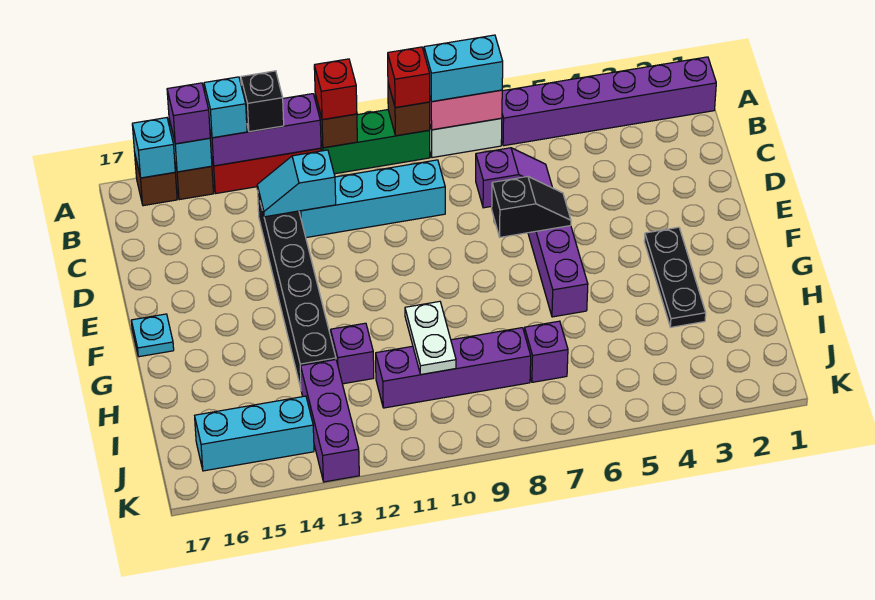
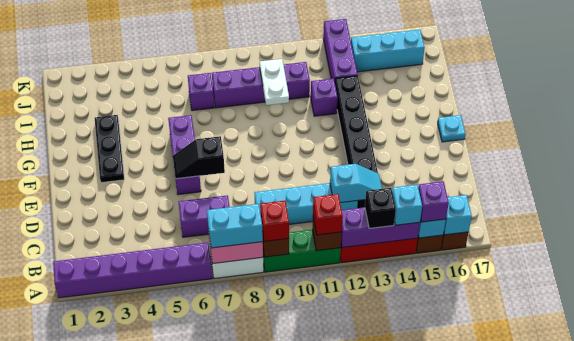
purple slope C6:C7 level 1 top 7 -> purple brick C6:C7 level 1

